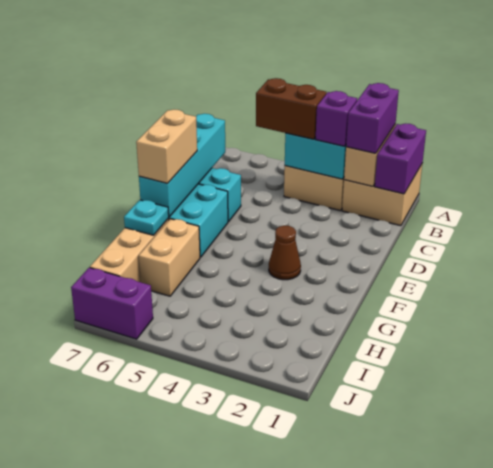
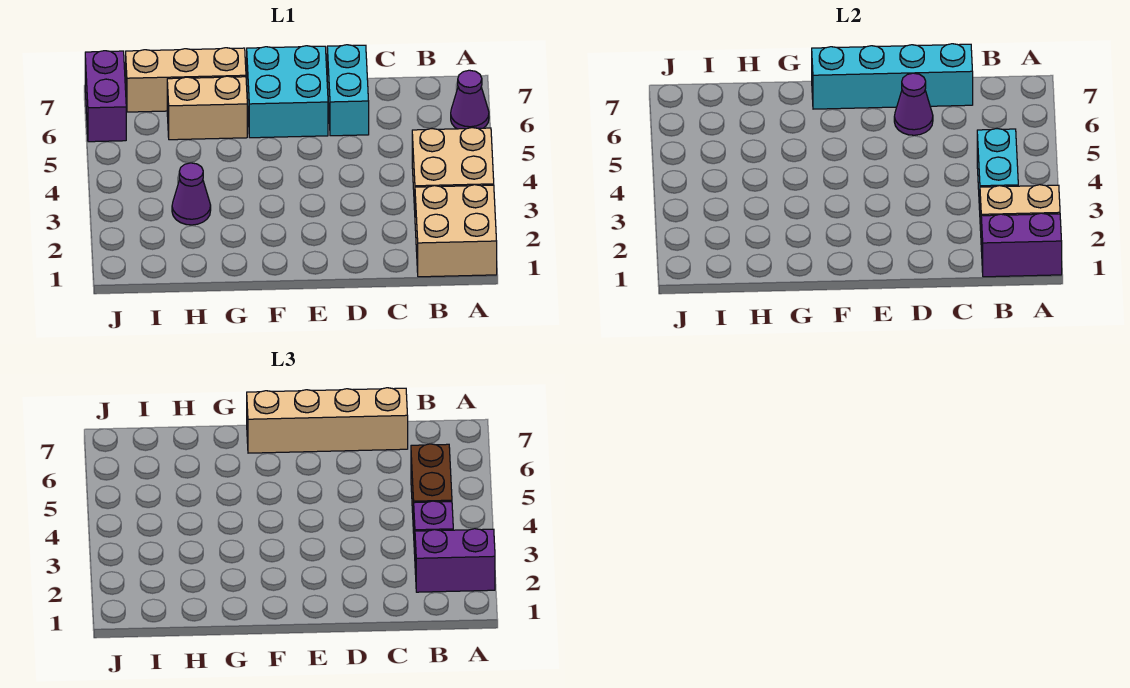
none -> purple cone A6 level 1
none -> purple cone D6 level 2
tan brick E7:F7 level 3 -> tan brick C7:F7 level 3
brown cone F3 level 1 -> none
cyan plate G7 level 2 -> none
none -> purple cone H3 level 1

